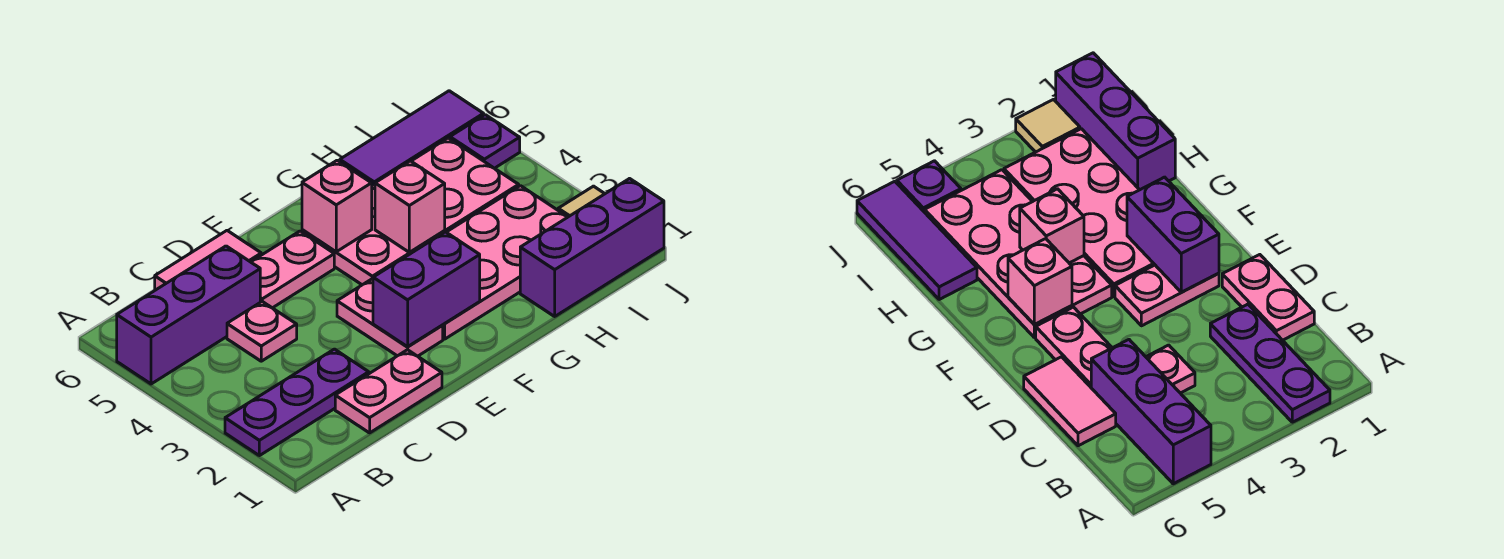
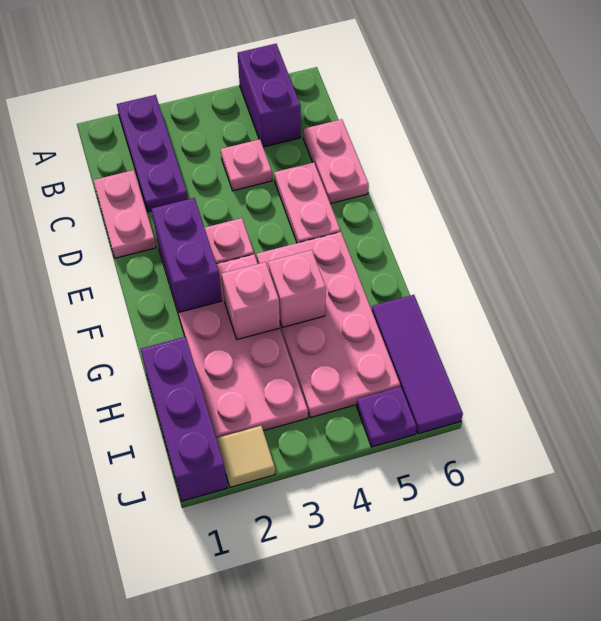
purple brick A5:C5 level 1 -> purple brick A5:B5 level 1
pink tile C6:D6 level 1 -> pink plate C6:D6 level 1
pink brick F5 level 2 -> pink brick G3 level 2

